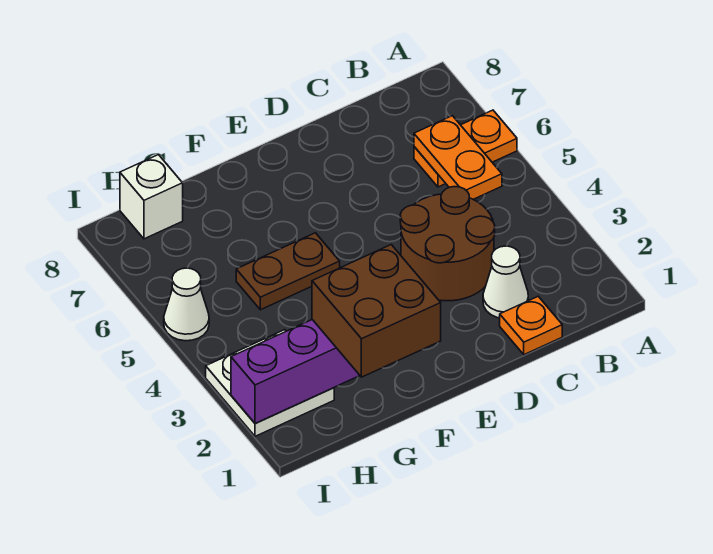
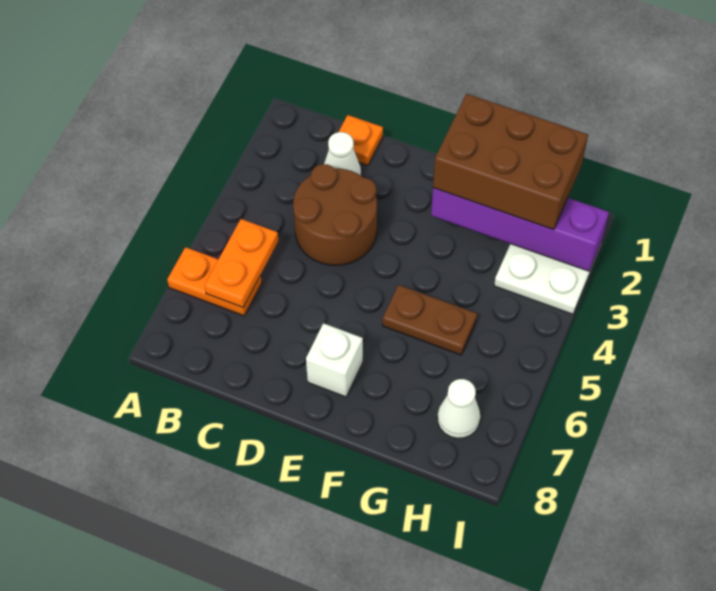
brown brick F1:G2 level 3 -> brown brick F1:H2 level 3
white brick H8 level 1 -> white brick E7 level 1
white cone I5 level 1 -> white cone H7 level 1

